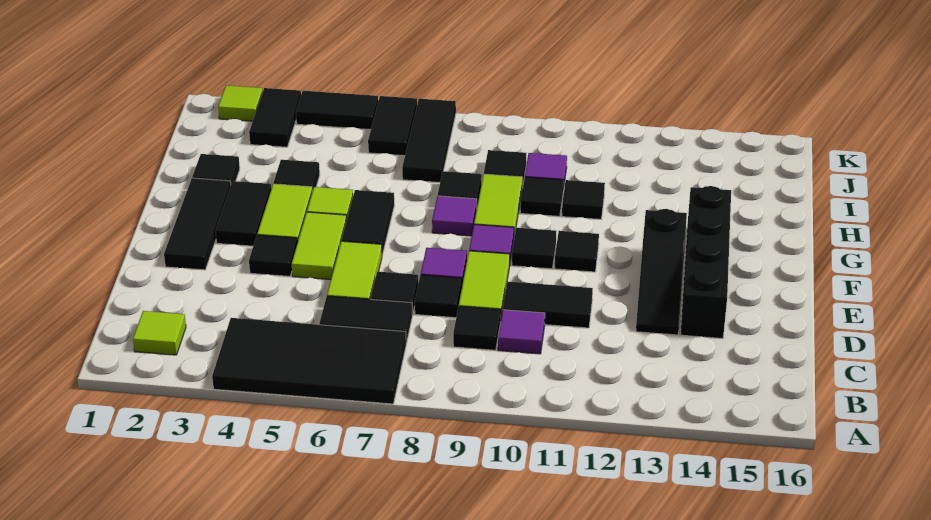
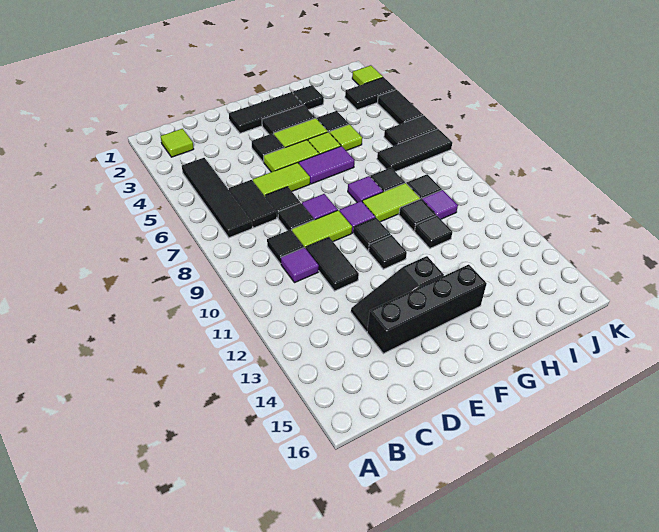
black tile A4:B7 level 1 -> black tile B4:B7 level 1
black tile F6:G6 level 1 -> purple tile F6:G6 level 1
none -> lime tile H5 level 1

